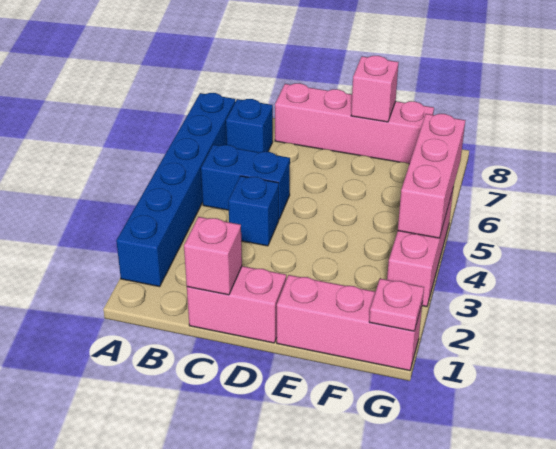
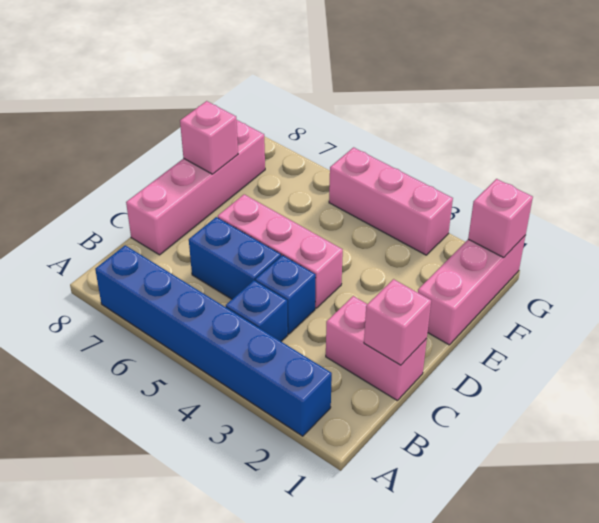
blue brick B5:C5 level 1 -> blue brick C5:C6 level 1
blue brick B7 level 1 -> blue brick B4 level 1
pink brick C1:D1 level 1 -> pink brick C1:C2 level 1
pink plate G1 level 2 -> pink brick G1 level 2
pink brick G4:G6 level 2 -> pink brick D4:D6 level 1

